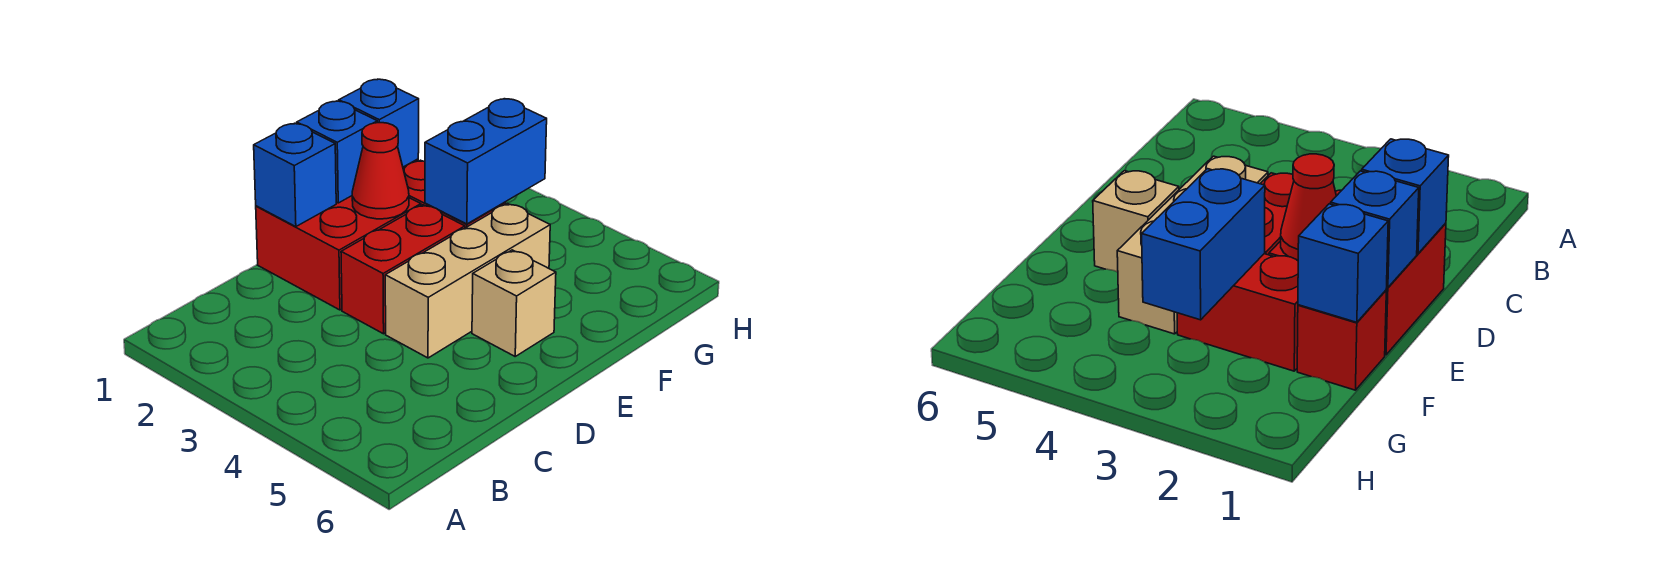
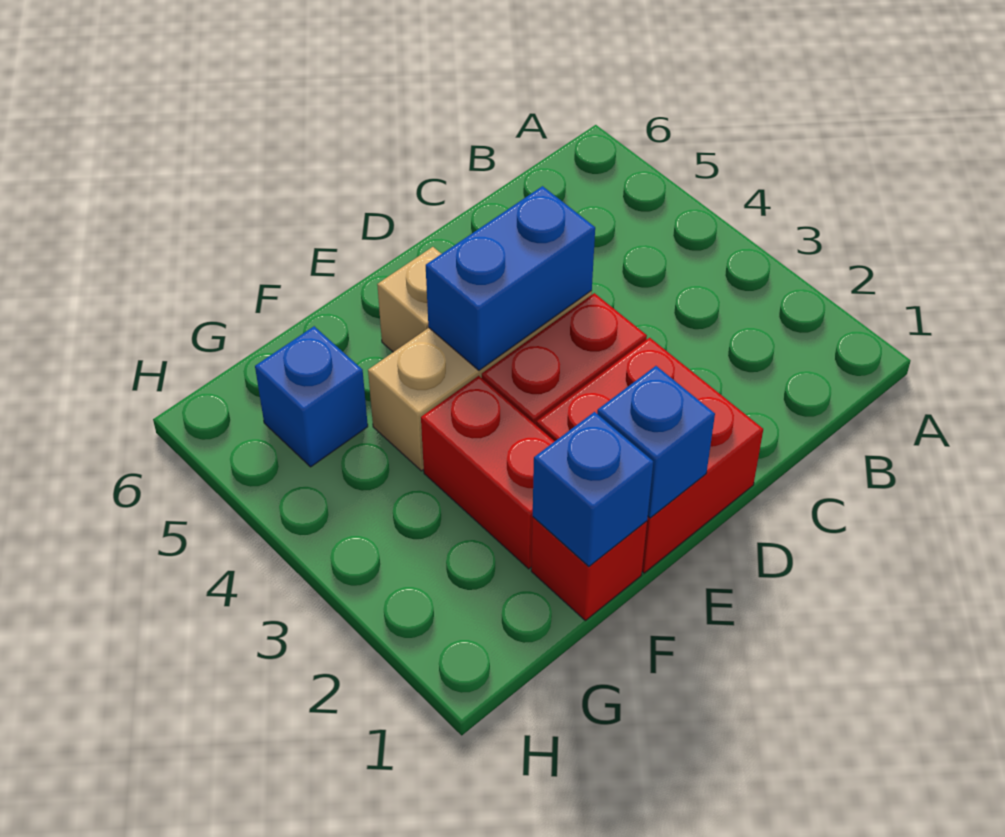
blue brick D1 level 2 -> blue brick G5 level 1
red cone E2 level 2 -> none
blue brick F3:G3 level 2 -> blue brick D4:E4 level 2

